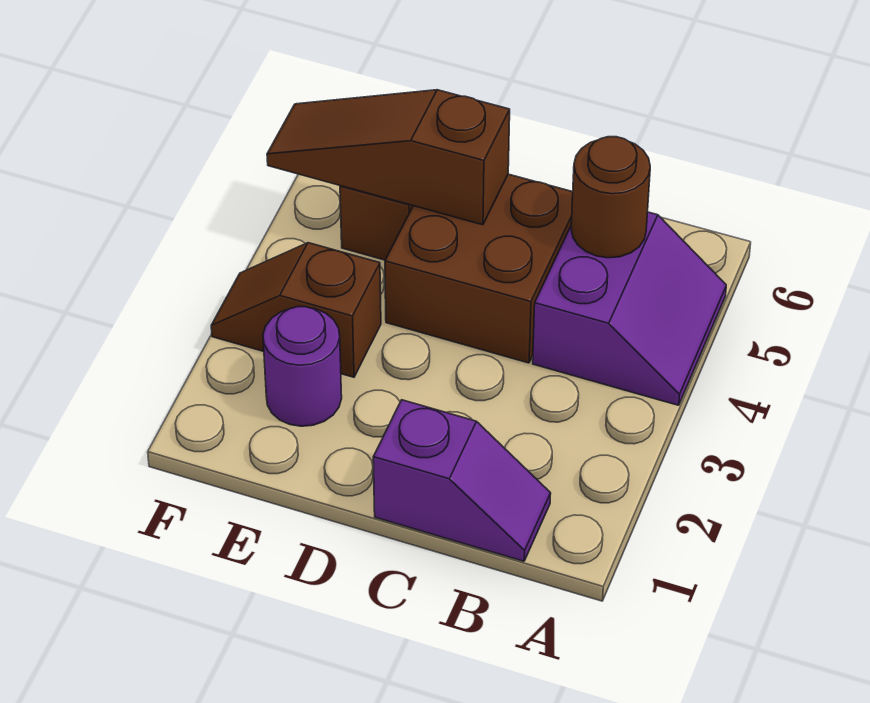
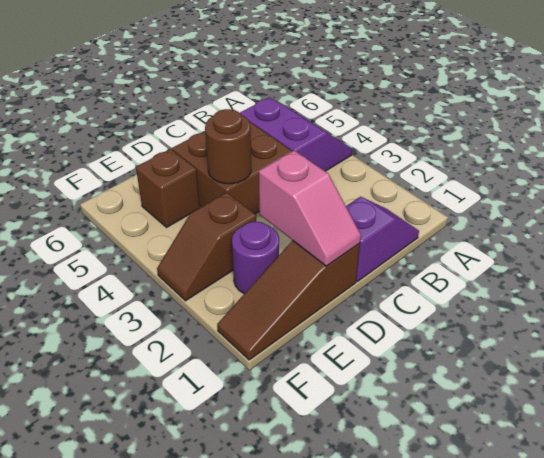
brown round brick B5 level 2 -> brown round brick D4 level 2
none -> pink slope D1:D2 level 2 top 2
brown slope D5:F5 level 2 top D -> brown slope D1:F1 level 1 top D

